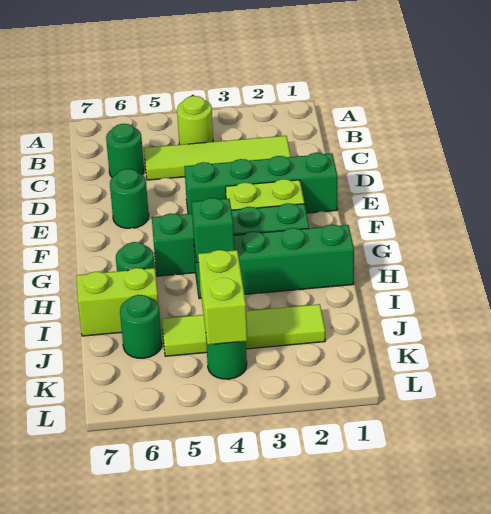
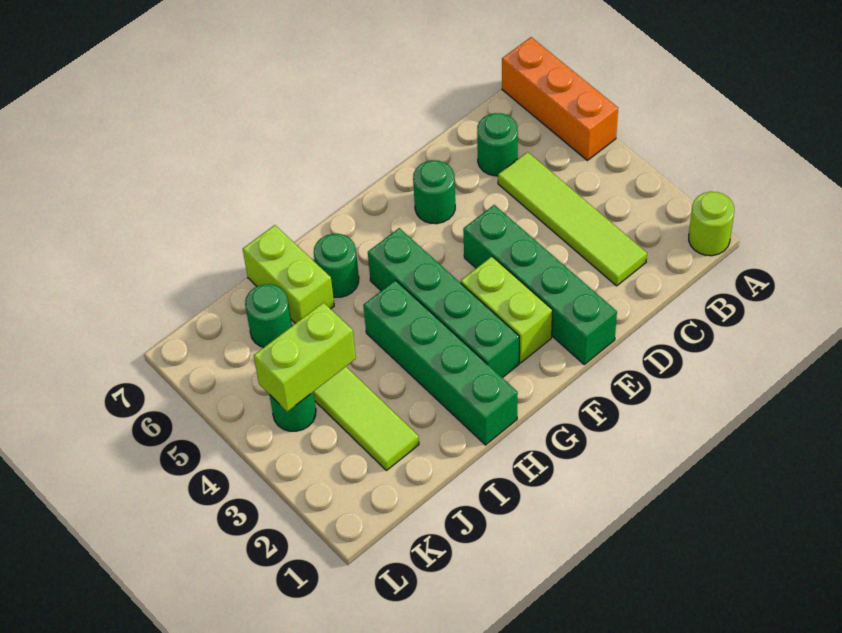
none -> orange brick A5:A7 level 1
lime round brick B4 level 1 -> lime round brick A1 level 1
green brick H4 level 2 -> none

